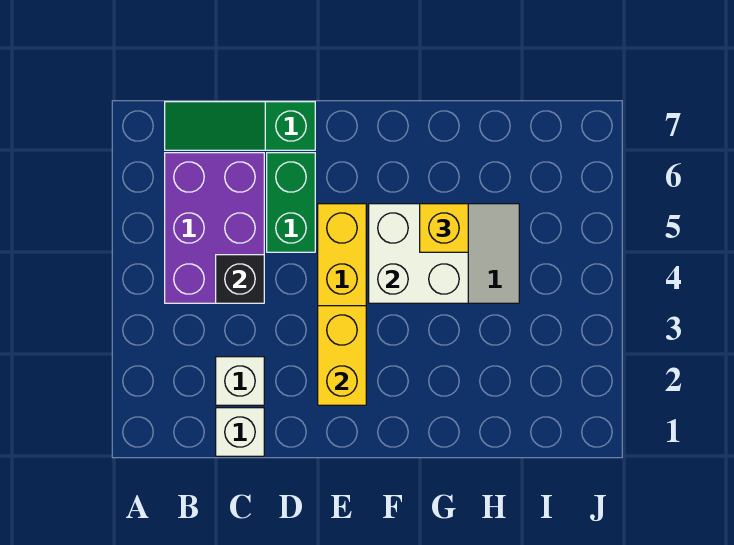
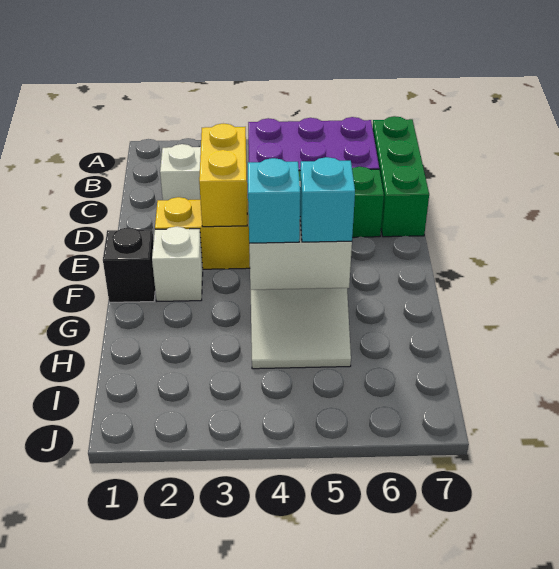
green slope B7:D7 level 1 top D -> green brick B7:D7 level 1
white brick C1 level 1 -> white brick F2 level 1
black brick C4 level 2 -> black brick F1 level 1
yellow brick E2:E3 level 2 -> yellow brick D3:E3 level 2
none -> cyan brick G4 level 3
yellow brick G5 level 3 -> cyan brick G5 level 3

